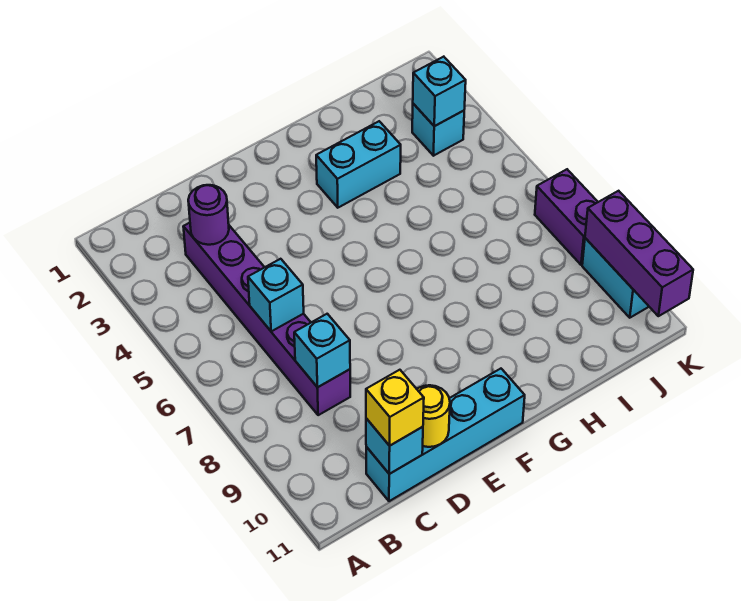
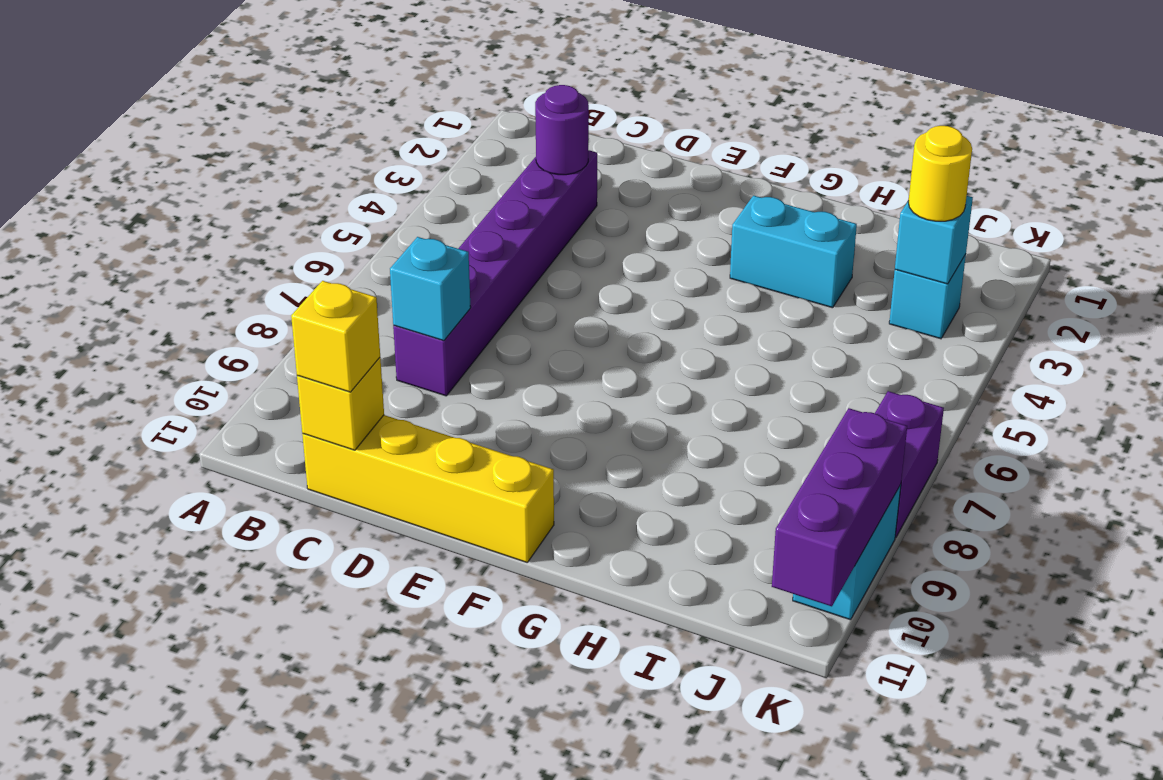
cyan brick C6 level 2 -> none
cyan brick C11:F11 level 1 -> yellow brick C11:F11 level 1
cyan brick C11 level 2 -> yellow brick C11 level 2
yellow round brick D11 level 2 -> yellow round brick J3 level 3

